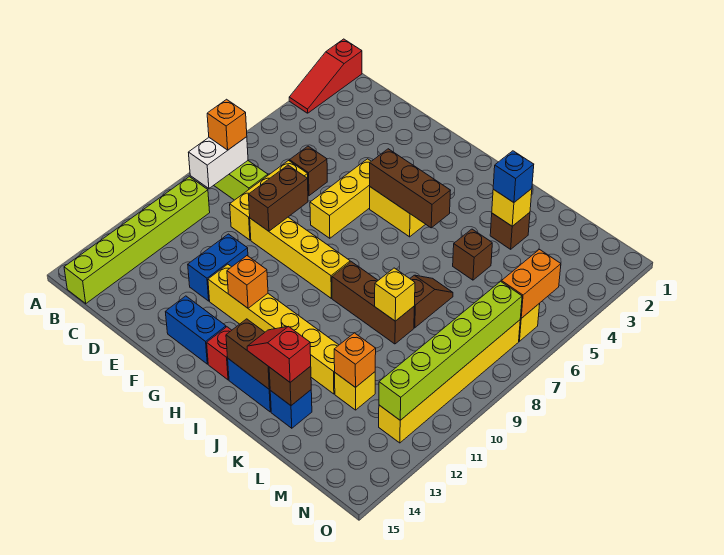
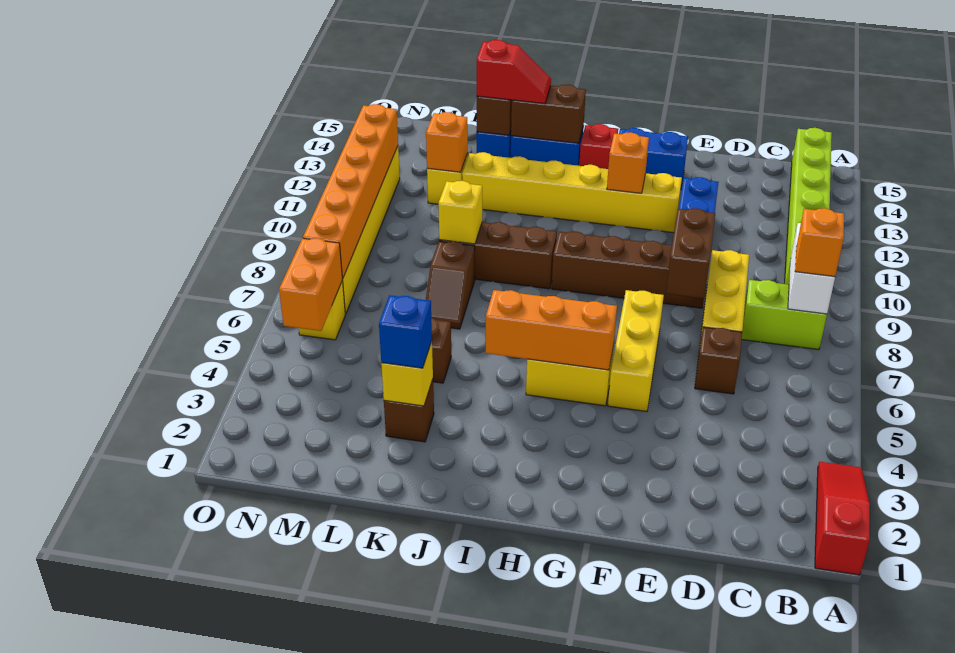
yellow brick E9:H9 level 1 -> brown brick E9:H9 level 1
brown brick G5:I5 level 2 -> orange brick G5:I5 level 2
lime brick N7:N12 level 2 -> orange brick N7:N12 level 2

